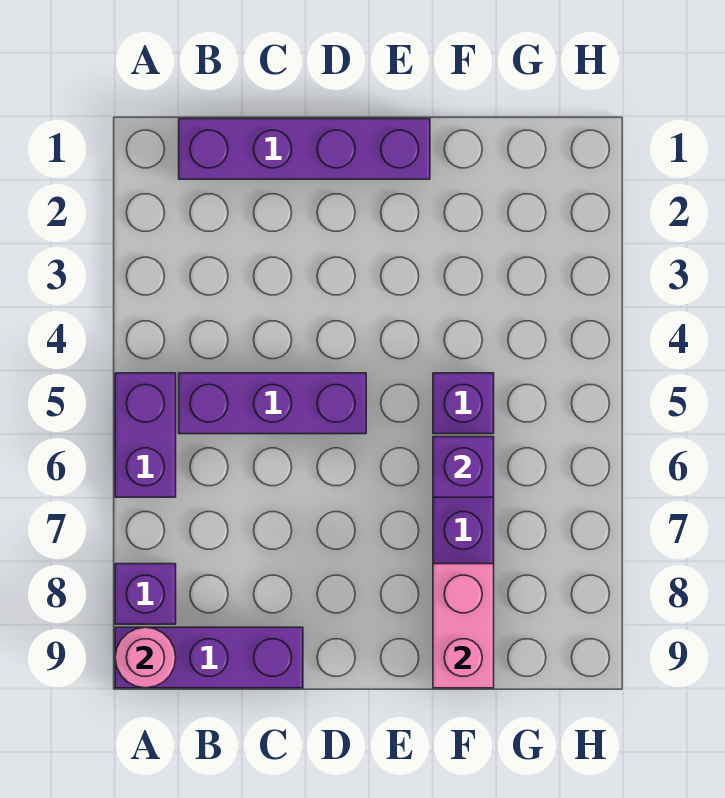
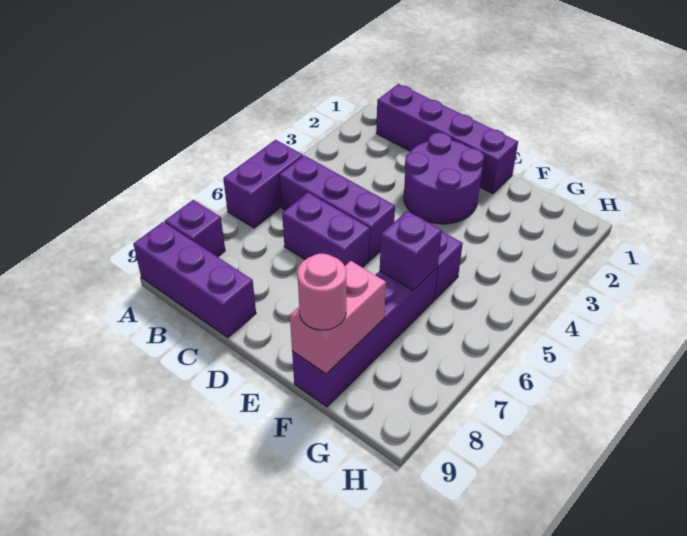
pink round brick A9 level 2 -> pink round brick F9 level 3
none -> purple brick C6:D6 level 1
none -> purple round brick D2:E3 level 1

